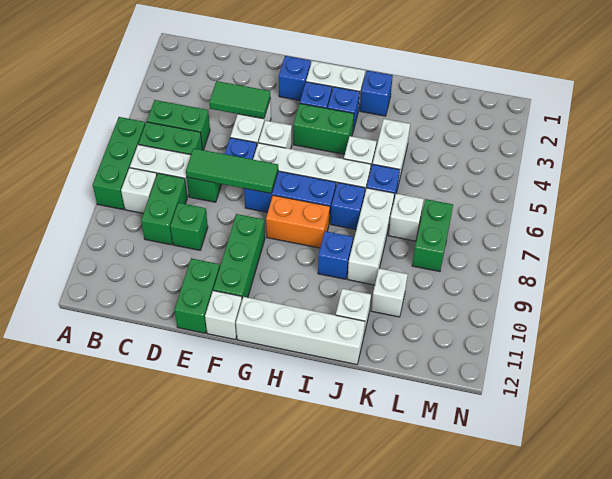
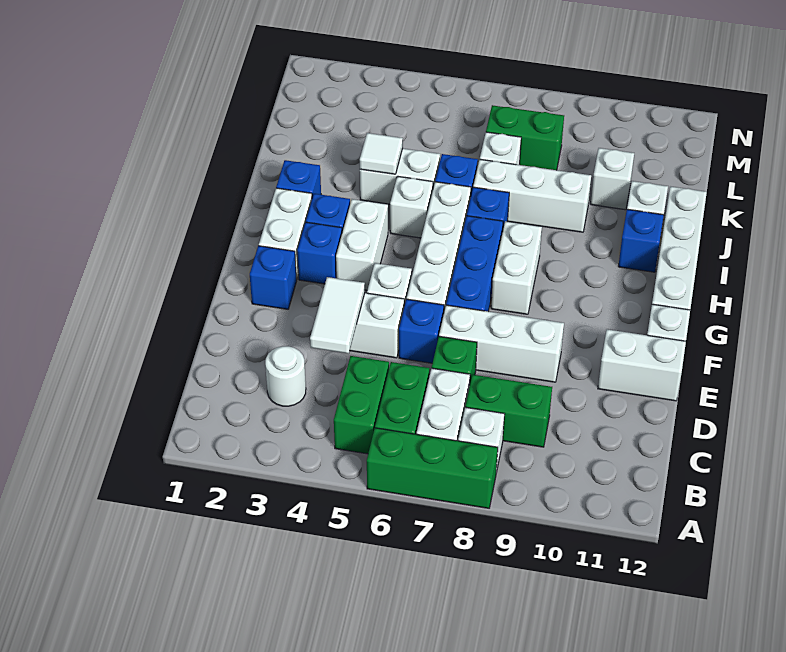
none -> white round brick C3 level 1
green tile D4:E4 level 2 -> white tile D4:E4 level 2
green tile D7:F7 level 2 -> none
green brick D9 level 1 -> none
none -> white brick E7:E9 level 1
green brick E11:E12 level 1 -> white brick E11:E12 level 1
green brick F9:F11 level 1 -> none
green brick G4:H4 level 1 -> white brick G4:H4 level 1
orange brick G8:H8 level 1 -> white brick G8:H8 level 1
blue brick I9 level 1 -> blue brick I11 level 1
none -> white tile J4 level 2

